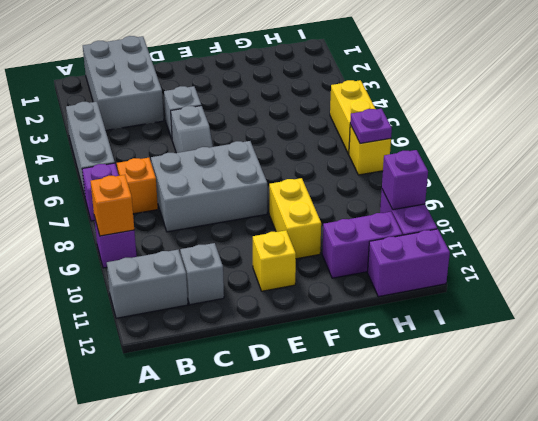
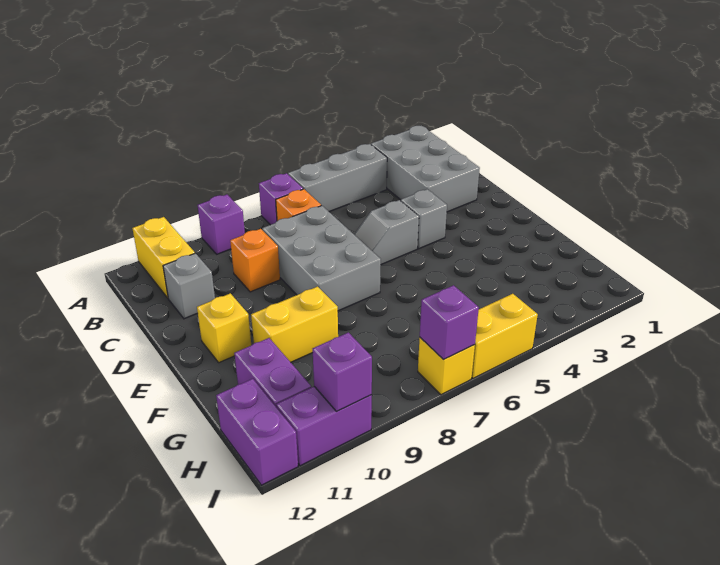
orange brick A9 level 2 -> orange brick C9 level 1
grey brick A11:B11 level 1 -> yellow brick A11:B11 level 1
grey brick B1:C3 level 1 -> grey brick A2:C3 level 1
purple plate I7 level 2 -> purple brick I7 level 2

